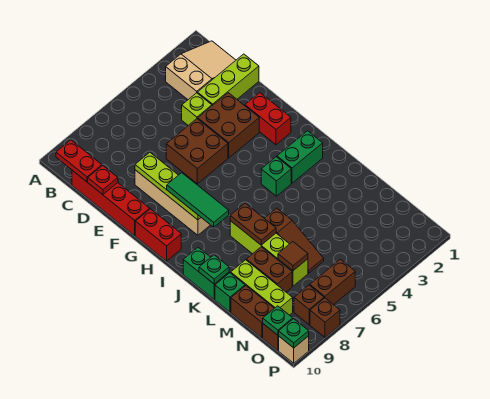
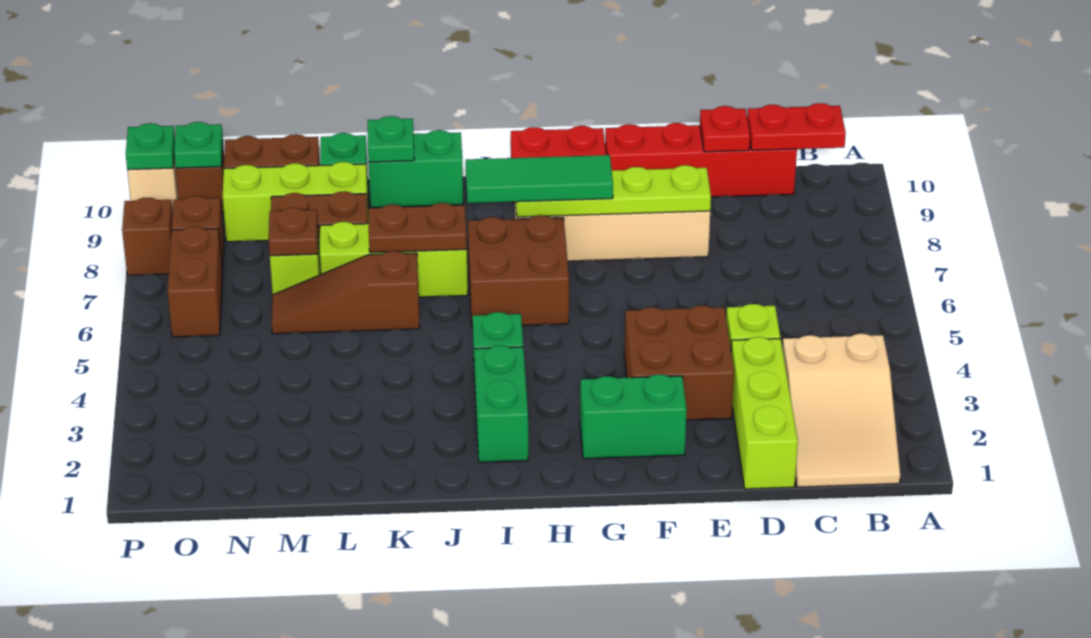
brown brick E5:F6 level 1 -> brown brick H6:I7 level 1
red brick F2:G2 level 1 -> green brick F2:G2 level 1
brown tile M7 level 2 -> brown plate M7 level 2

